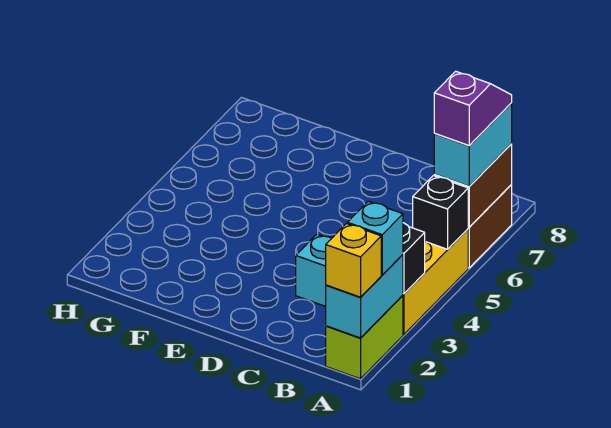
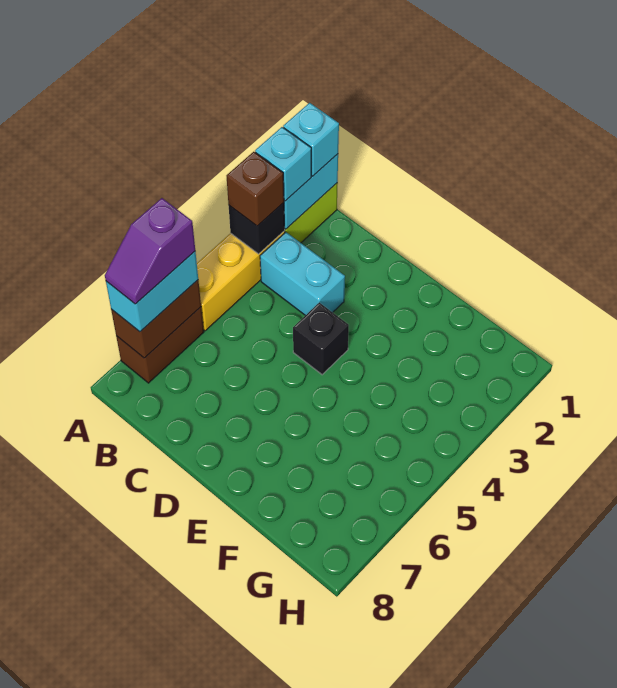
yellow brick A1 level 3 -> cyan brick A1 level 3
none -> brown brick A3 level 3
black brick A5 level 2 -> black brick D4 level 1

